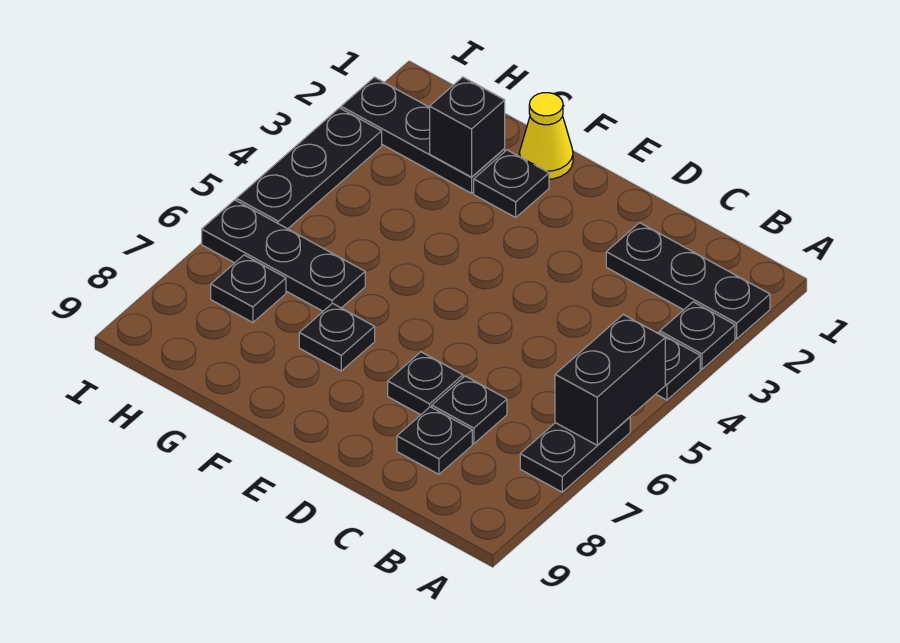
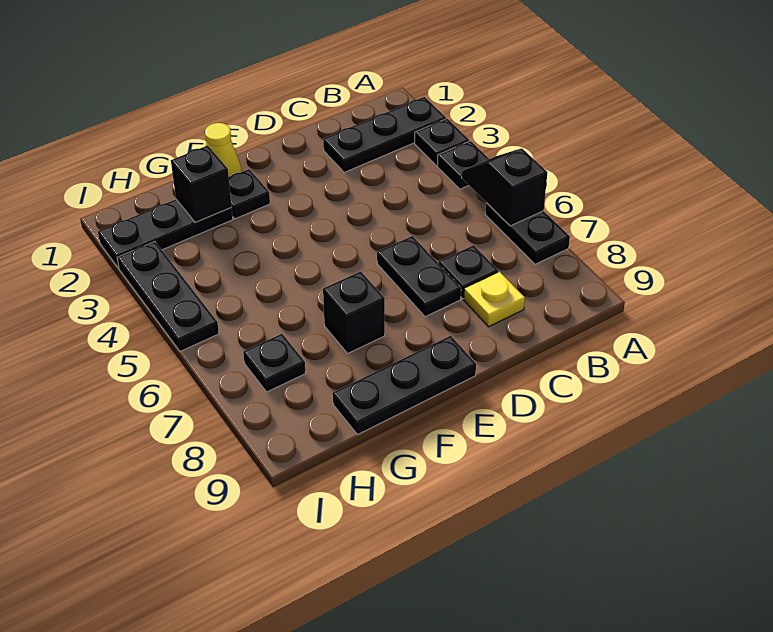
black brick A5:A6 level 2 -> black slope A5:A6 level 2 top 6
black plate C8 level 1 -> yellow plate C8 level 1
black plate D7 level 1 -> black plate D6:D7 level 1
black plate F7 level 1 -> black brick F7 level 1
black plate G6:I6 level 1 -> black plate E9:G9 level 1

